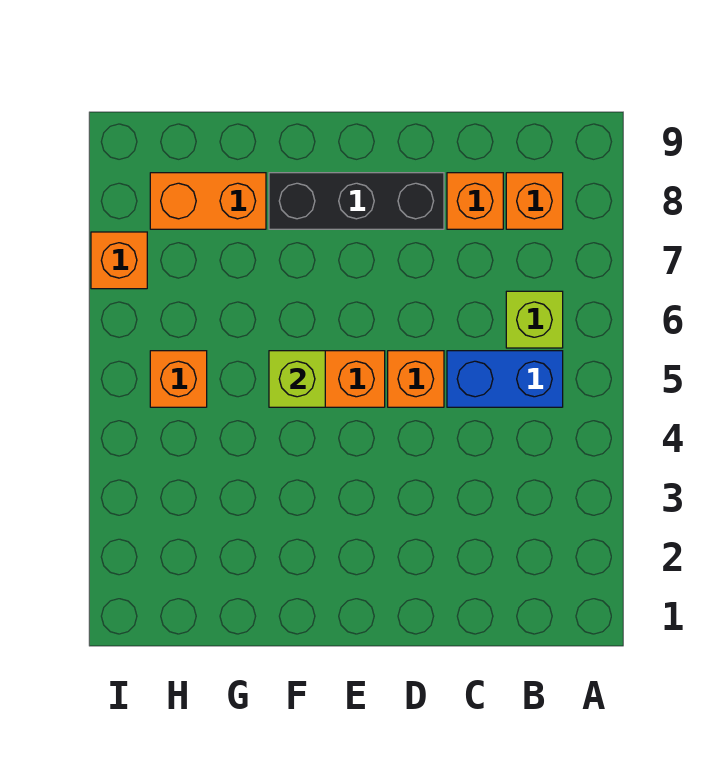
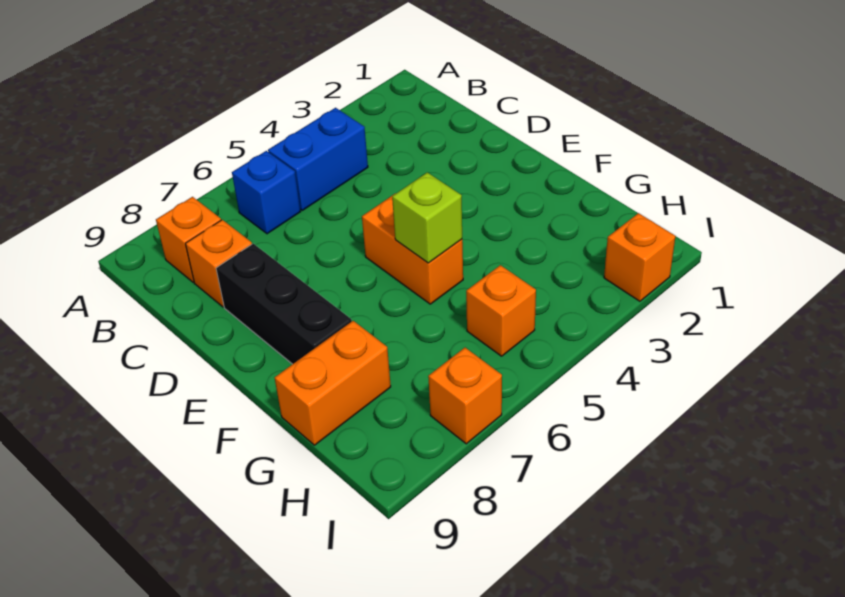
blue brick B5:C5 level 1 -> blue brick B4:B5 level 1
lime brick B6 level 1 -> blue brick B6 level 1
orange brick D5 level 1 -> orange brick I2 level 1
orange brick G8:H8 level 1 -> orange brick G8:G9 level 1

